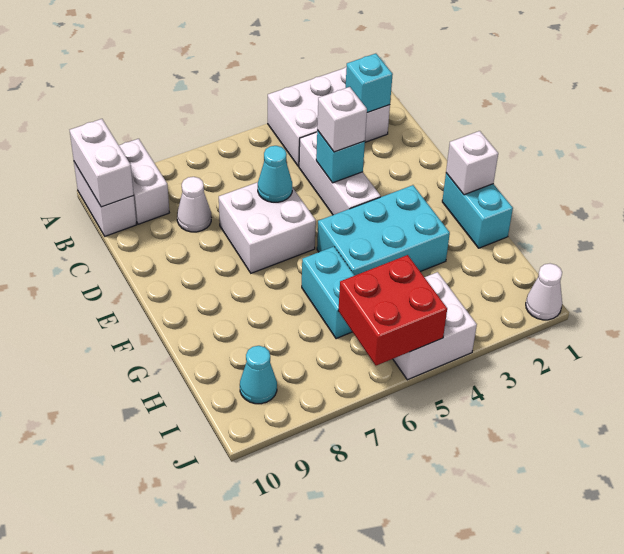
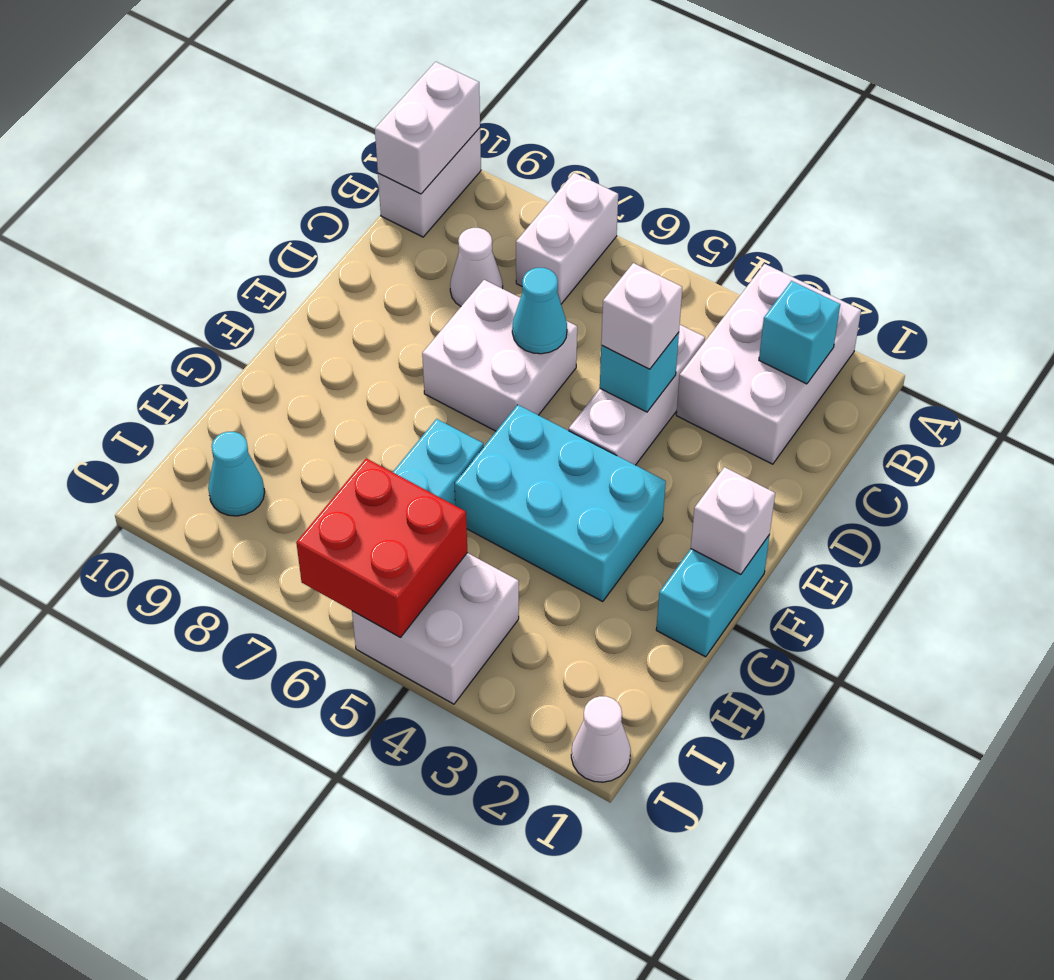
white brick A2:B4 level 1 -> white brick A2:C3 level 1
white brick A9:B9 level 1 -> white brick A7:B7 level 1

